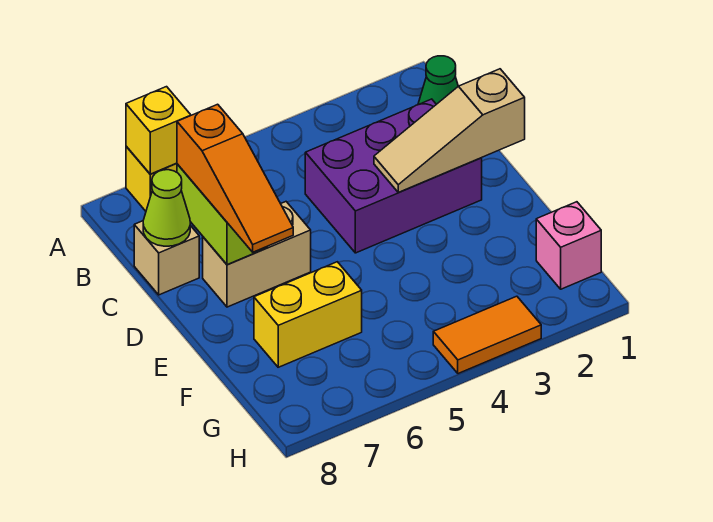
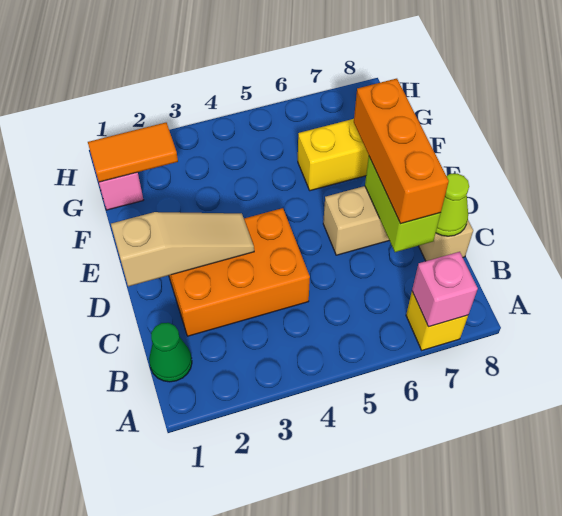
yellow brick A7 level 2 -> pink brick A7 level 2
purple brick C2:D4 level 1 -> orange brick C2:D4 level 1
orange slope C7:E7 level 3 top C -> orange brick C7:E7 level 3
orange tile H3:H4 level 1 -> orange tile G1:G2 level 2

